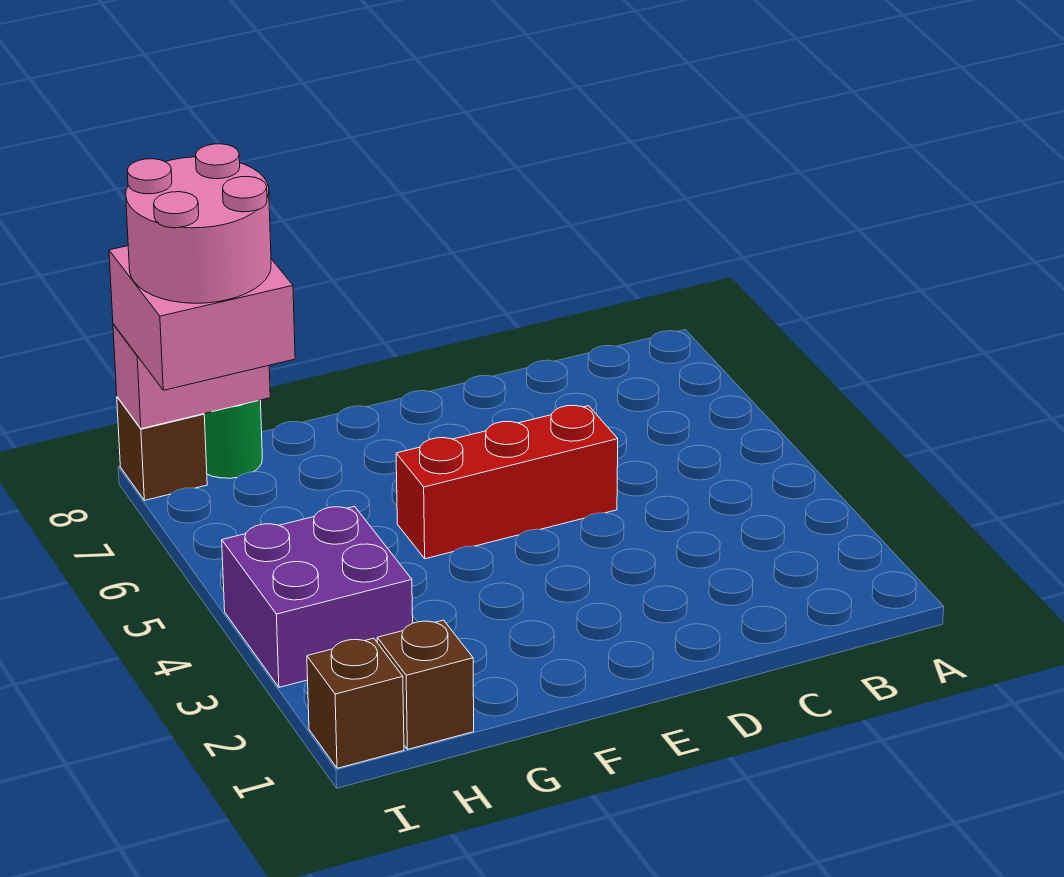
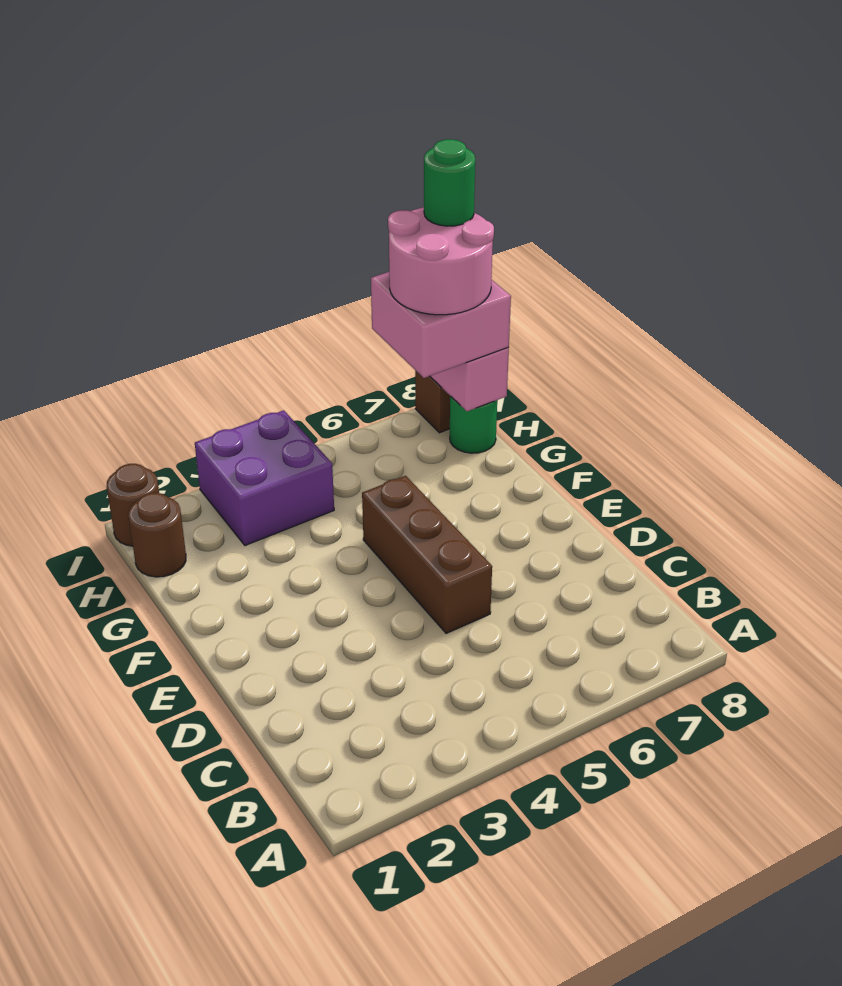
red brick D5:F5 level 1 -> brown brick D5:F5 level 1
brown brick H1 level 1 -> brown round brick H1 level 1
brown brick I1 level 1 -> brown round brick I1 level 1
none -> green round brick I8 level 5

